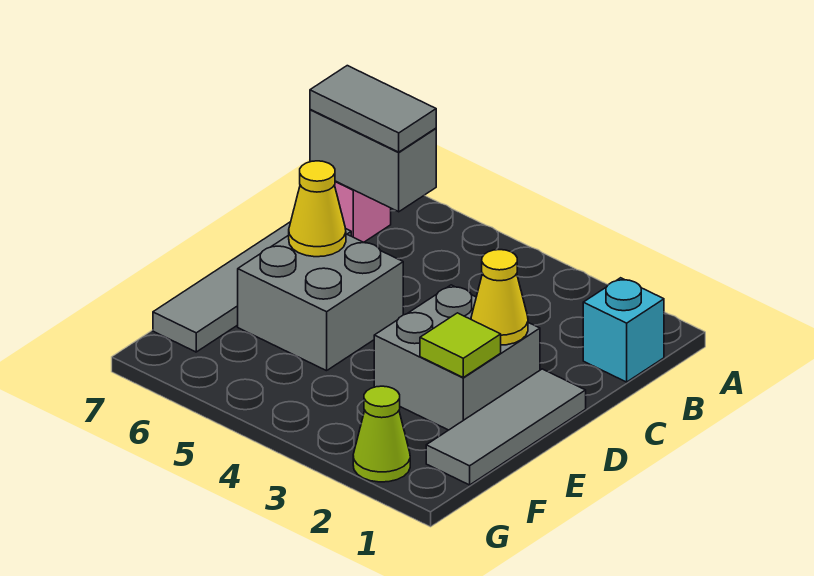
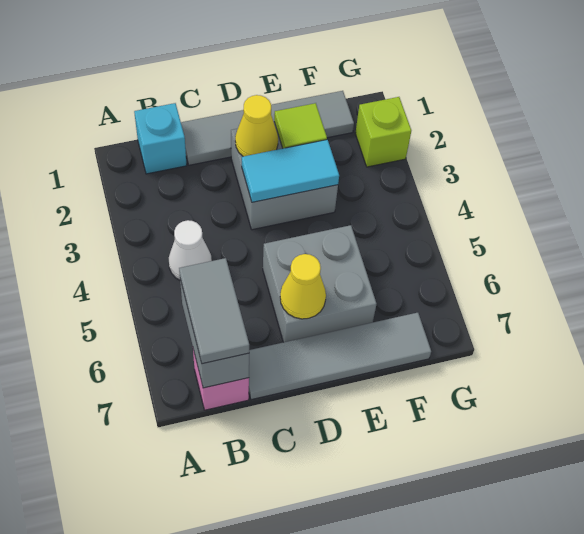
none -> white cone B4 level 1
grey tile D1:F1 level 1 -> grey tile C1:F1 level 1
none -> cyan tile D3:E3 level 2
lime cone G2 level 1 -> lime brick G2 level 1

